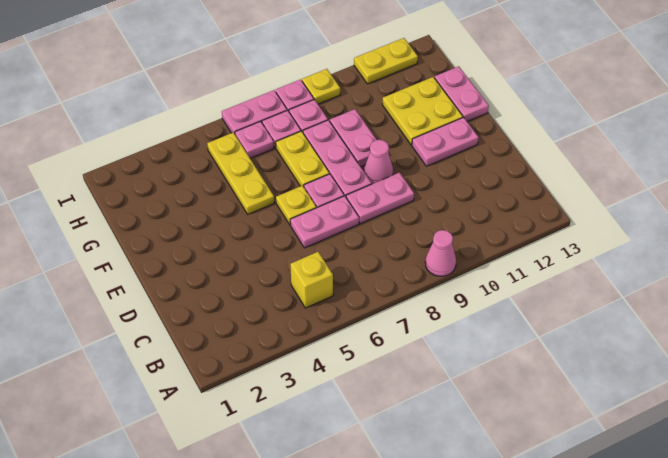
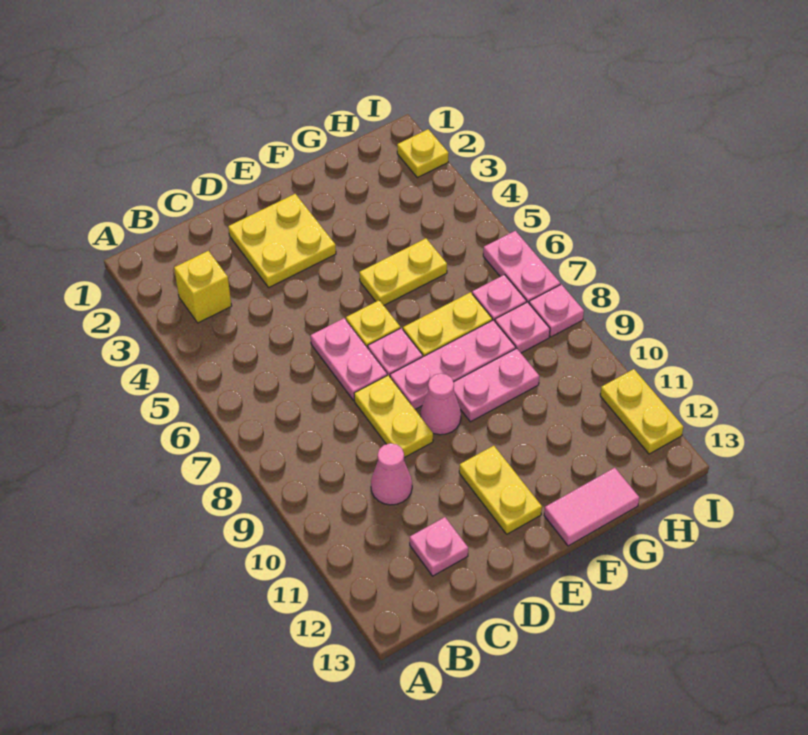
pink cone A9 level 1 -> pink cone C10 level 1
yellow brick B5 level 1 -> yellow brick B3 level 1
pink plate D8:D9 level 1 -> yellow plate D8:D9 level 1
pink plate E11:E12 level 1 -> yellow plate E11:E12 level 1
yellow plate F5:H5 level 1 -> yellow plate F5:G5 level 1
yellow plate F11:G12 level 1 -> yellow plate D2:E3 level 1
pink plate F13:G13 level 1 -> pink tile F13:G13 level 1
pink plate H6 level 1 -> pink plate C12 level 1
yellow plate I9 level 1 -> yellow plate I2 level 1

